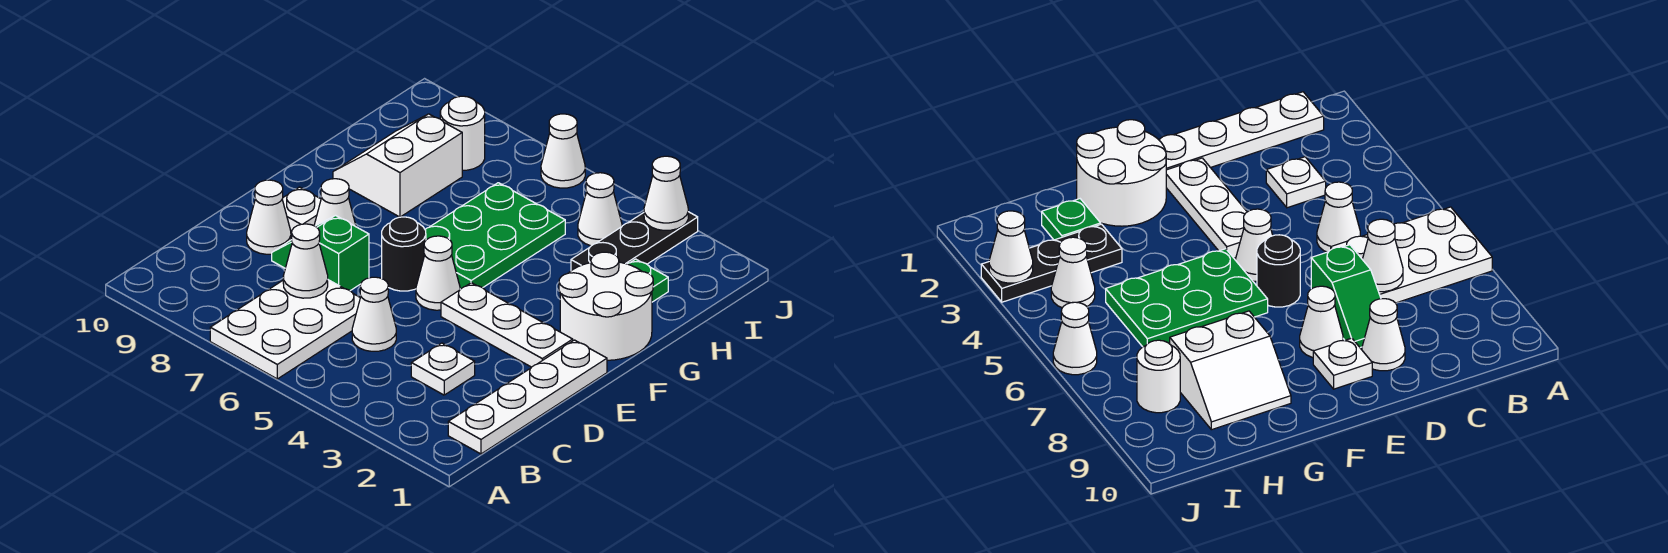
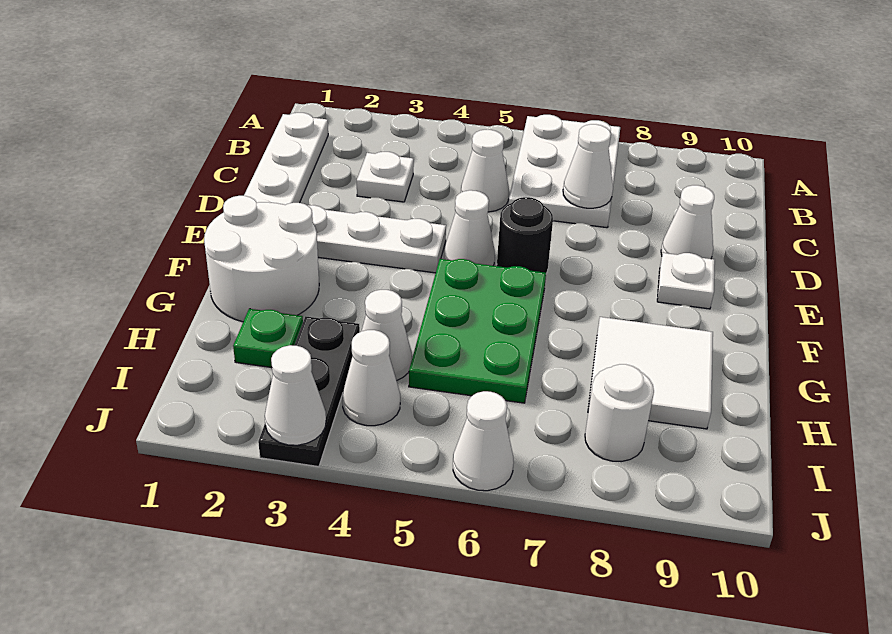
green slope D7:D8 level 1 top 7 -> none
white cone E8 level 1 -> white cone H4 level 1
white slope G8:H9 level 1 top 8 -> white tile G8:H9 level 1

